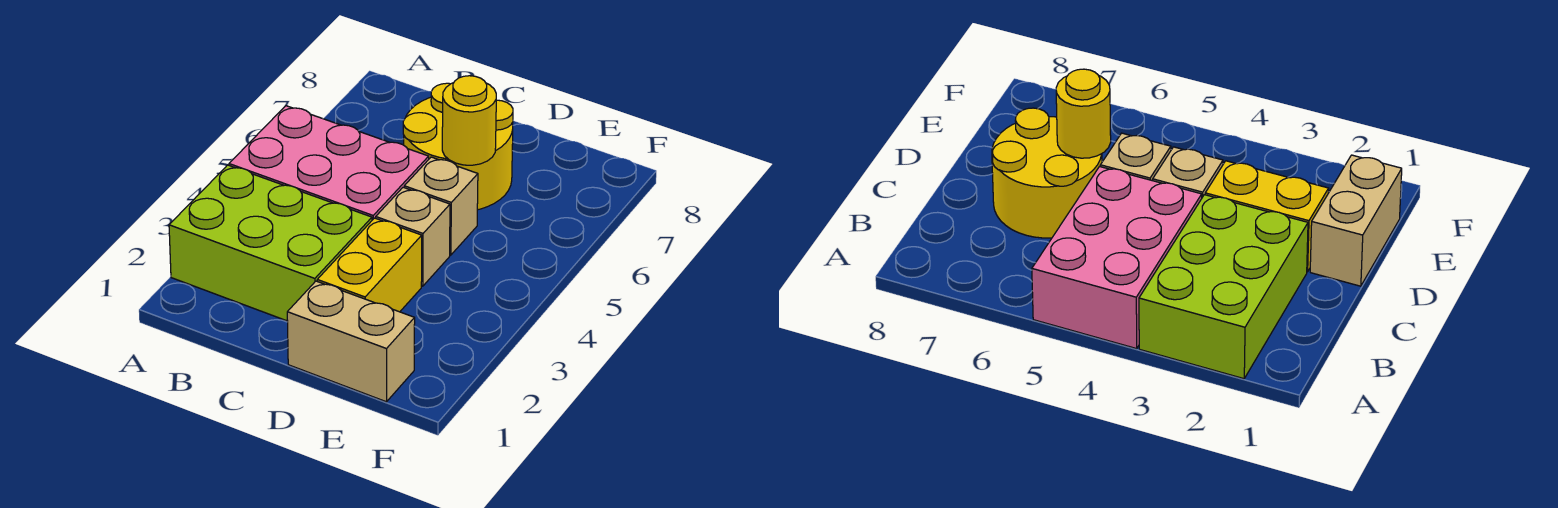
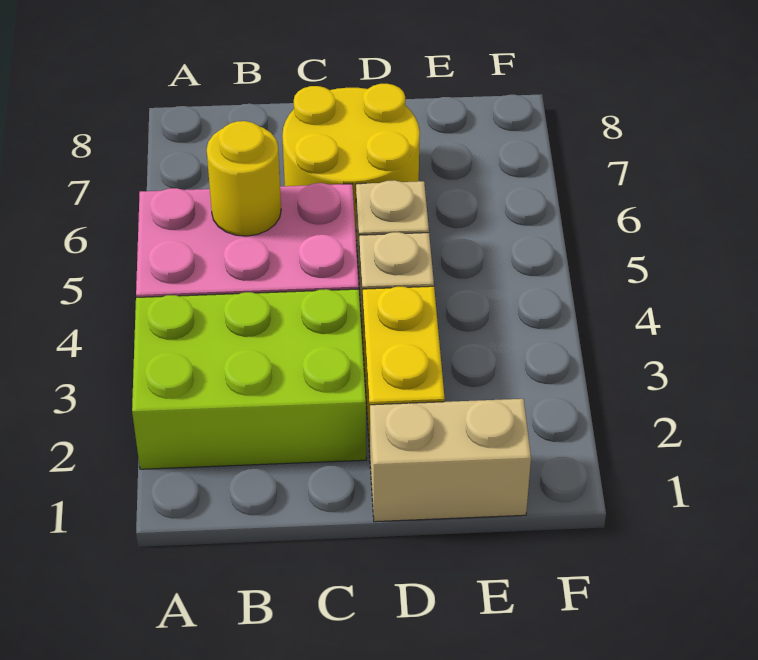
yellow round brick D6 level 2 -> yellow round brick B5 level 2

